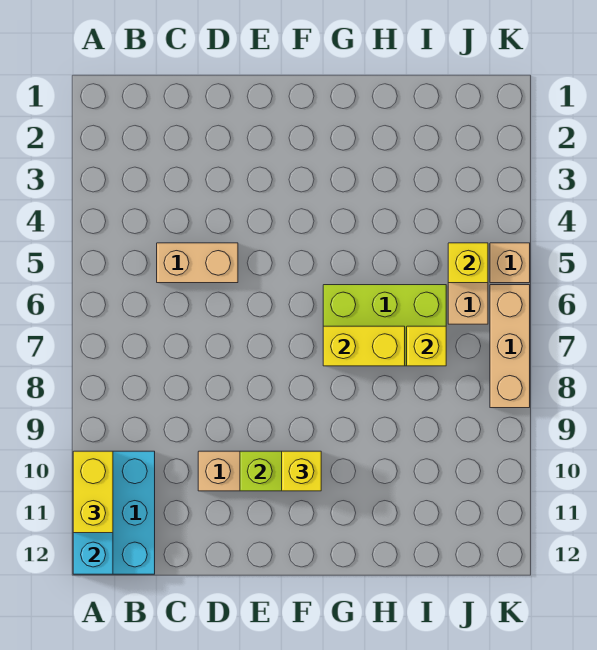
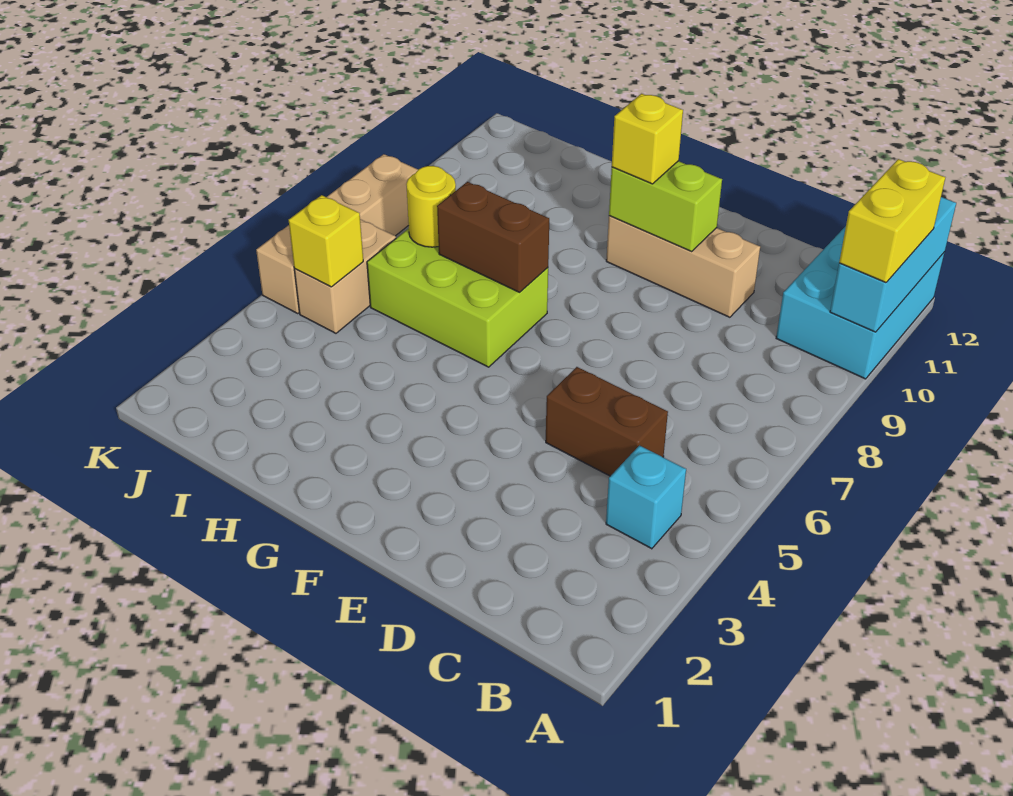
none -> cyan brick B4 level 1
tan brick C5:D5 level 1 -> brown brick C5:D5 level 1
yellow brick G7:H7 level 2 -> brown brick G7:H7 level 2
yellow brick I7 level 2 -> yellow round brick I7 level 2

